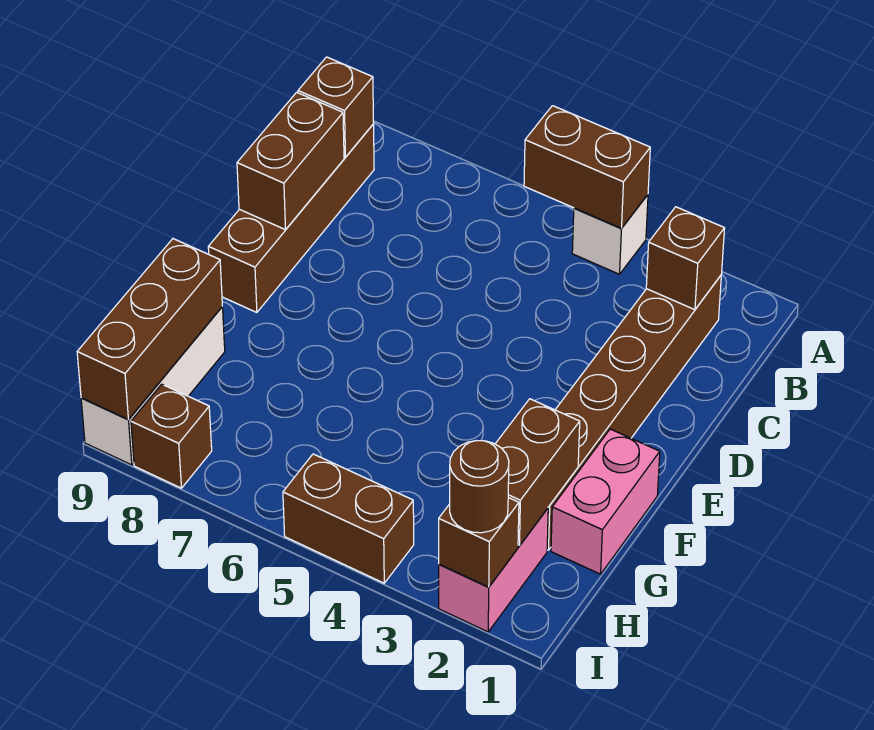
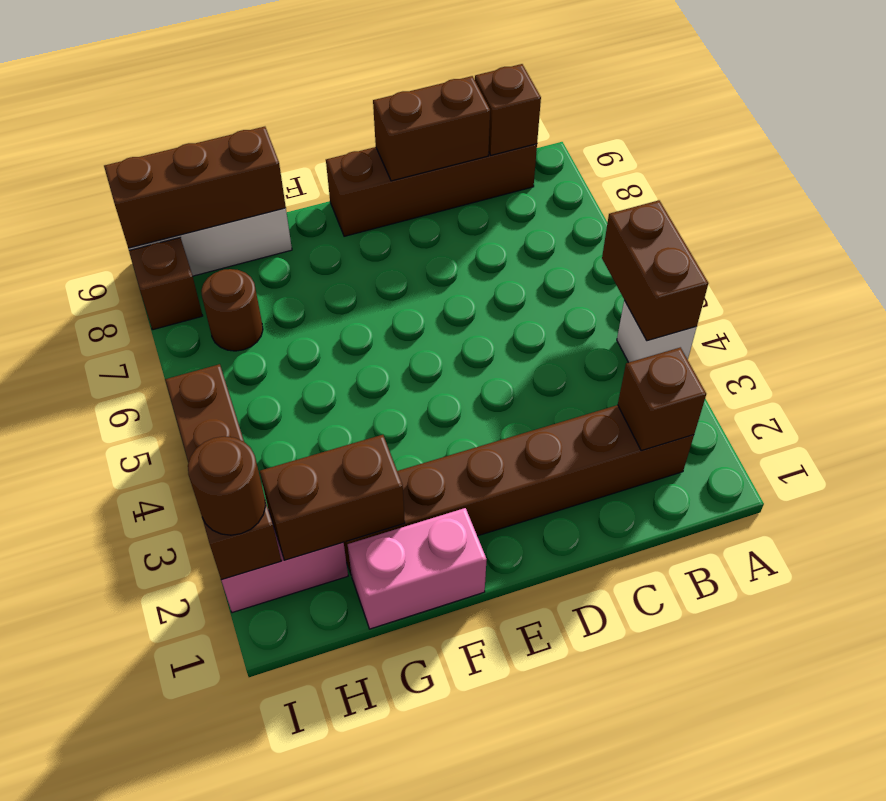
none -> brown round brick H7 level 1

